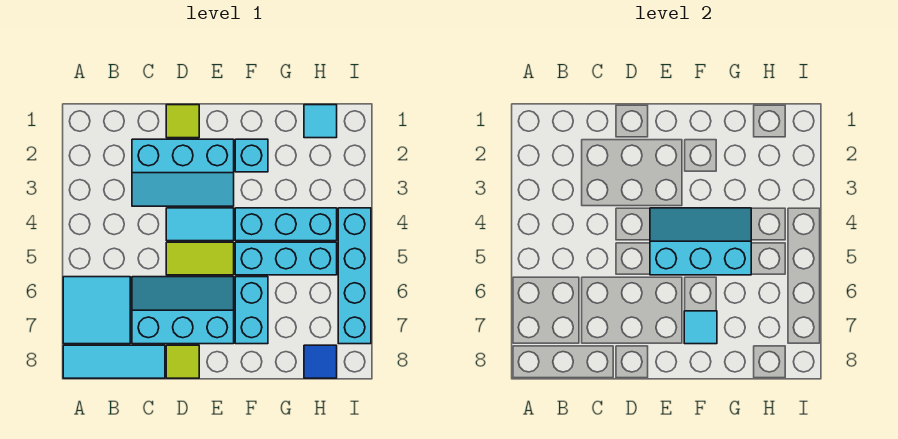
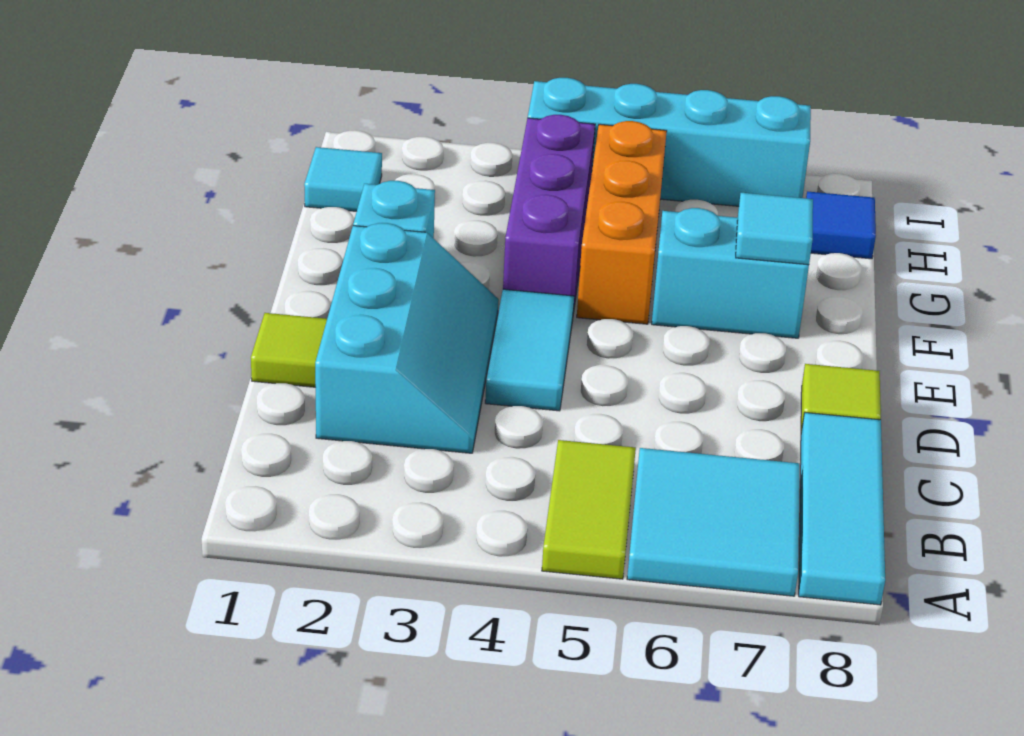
cyan slope C6:E7 level 1 top 7 -> none
lime tile D5:E5 level 1 -> lime tile A5:B5 level 1
cyan slope E4:G5 level 2 top 5 -> none
cyan brick F4:H4 level 1 -> purple brick F4:H4 level 1
cyan brick F5:H5 level 1 -> orange brick F5:H5 level 1

